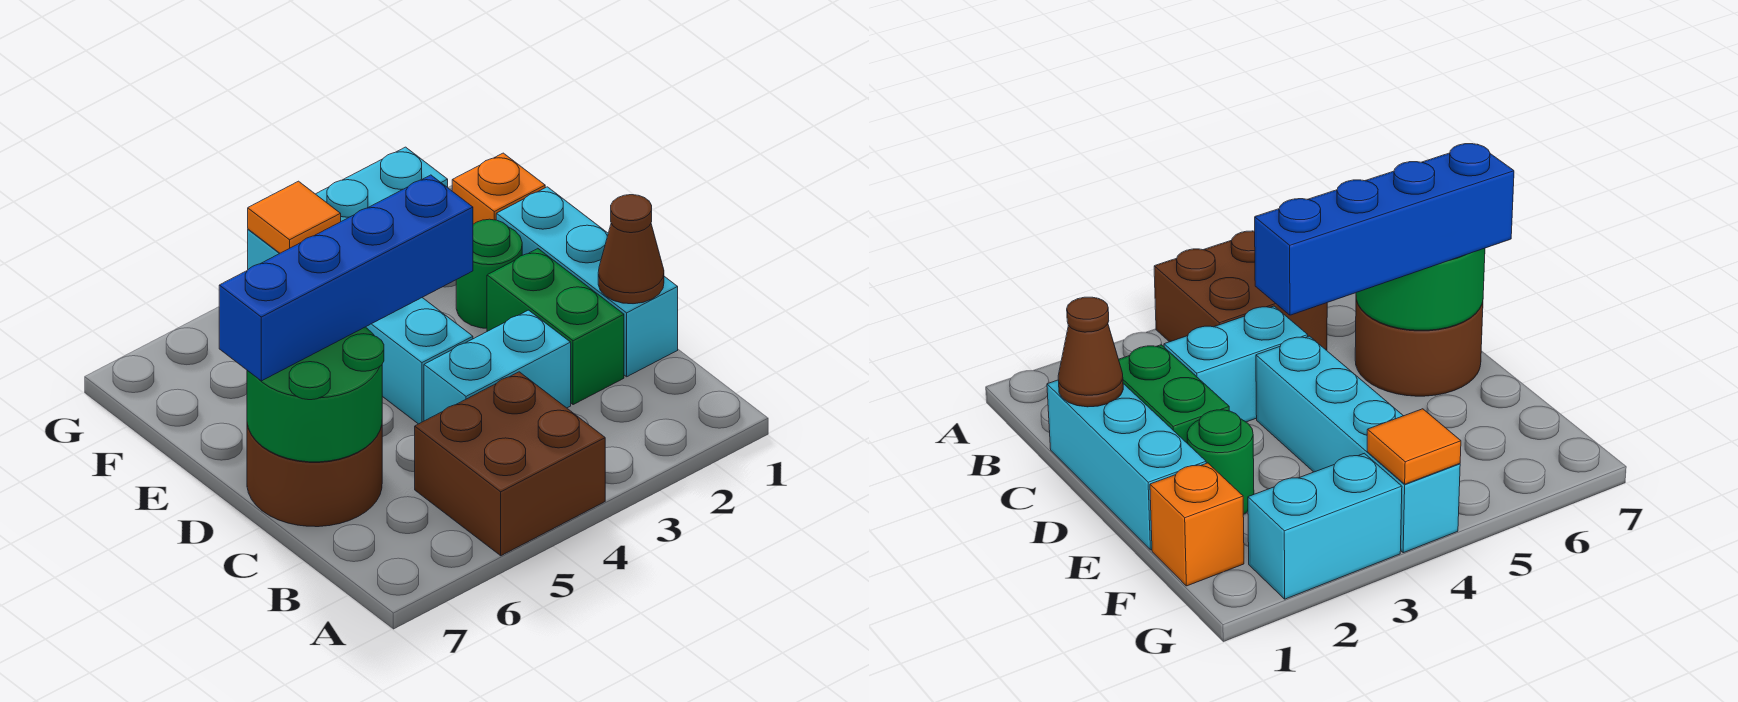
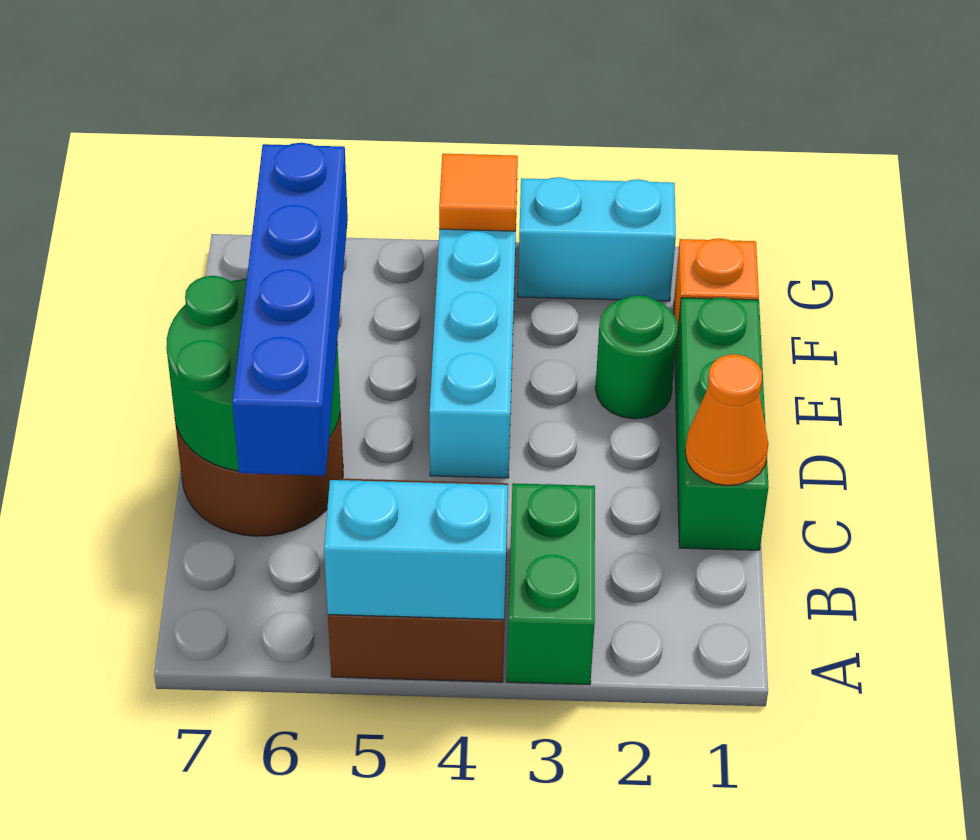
cyan brick C1:E1 level 1 -> green brick C1:E1 level 1
brown cone C1 level 2 -> orange cone C1 level 2
green brick C2:D2 level 1 -> green brick A3:B3 level 1
cyan brick C3:C4 level 1 -> cyan brick A4:A5 level 2
blue brick D4:D7 level 3 -> blue brick B6:E6 level 3

